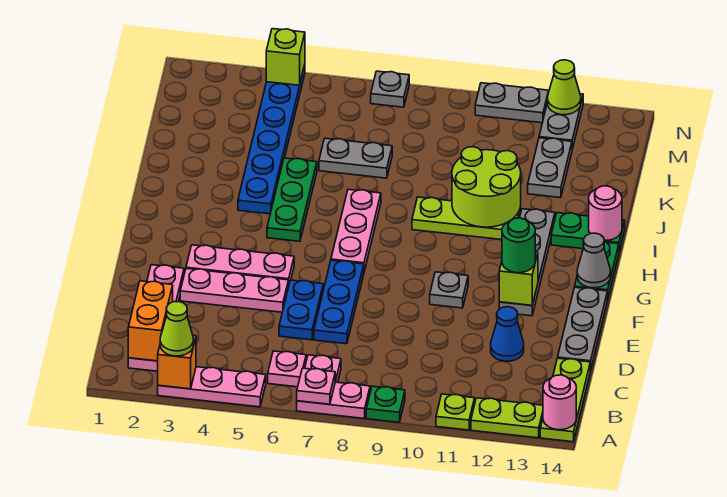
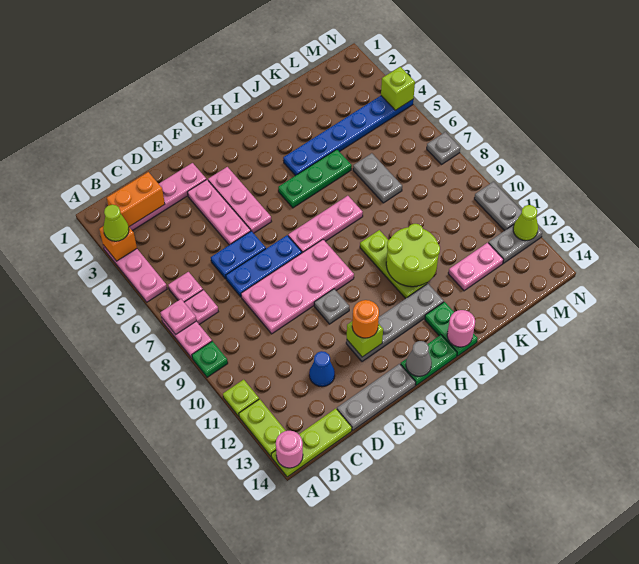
none -> pink plate D8:G9 level 1
green round brick F12 level 3 -> orange round brick F12 level 3
grey plate K12:L12 level 1 -> pink plate K12:L12 level 1

